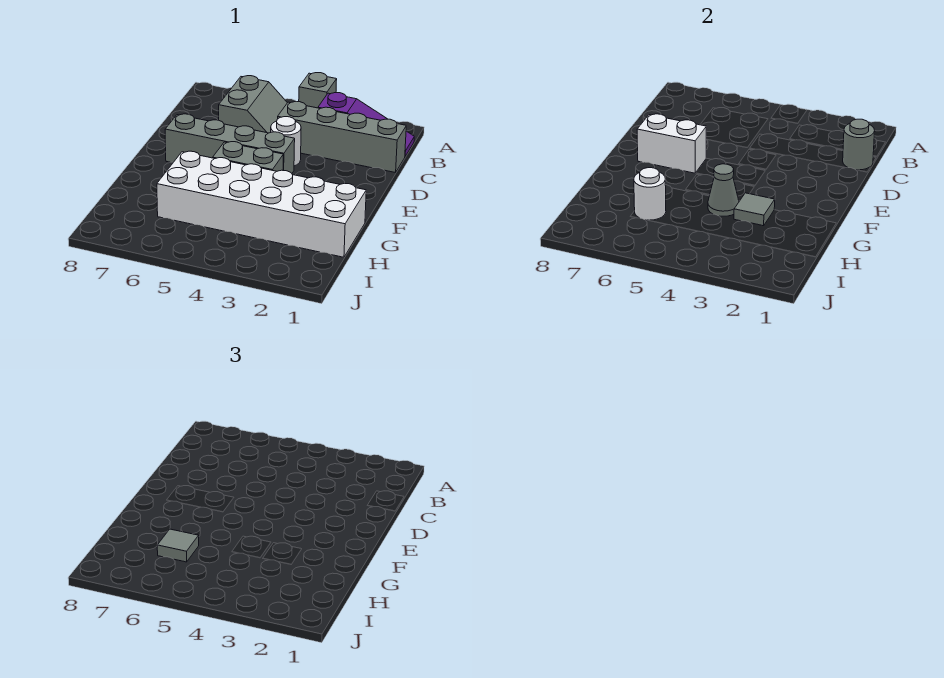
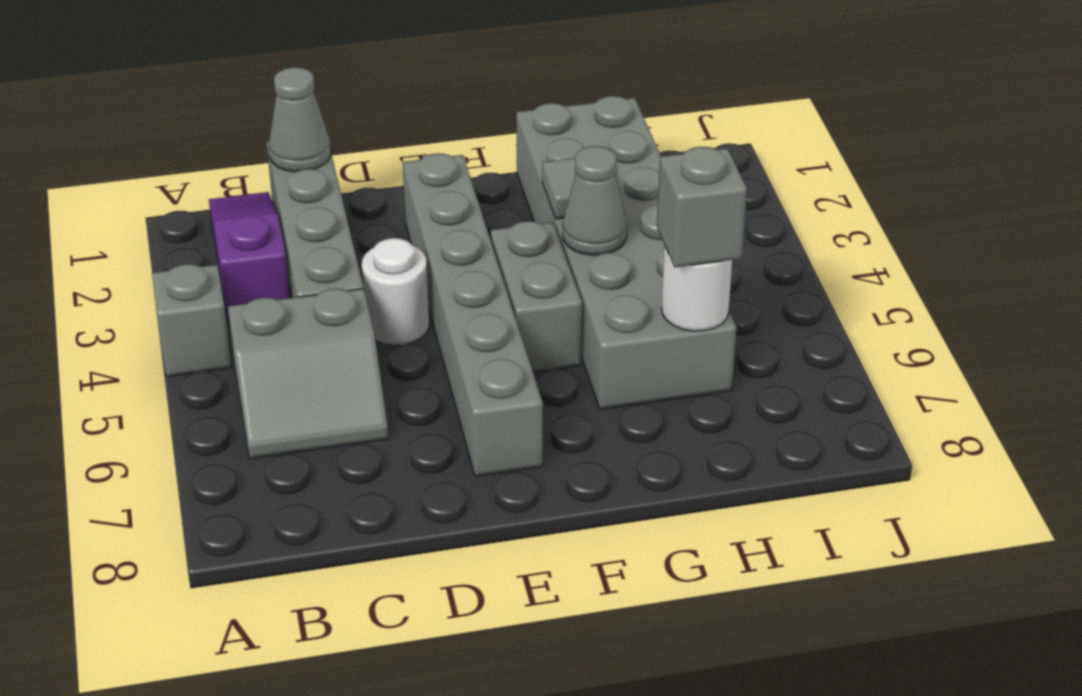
grey slope B5:C6 level 1 top 6 -> grey slope B5:C6 level 1 top 5
grey round brick C1 level 2 -> grey cone C1 level 2
grey brick E4:E7 level 1 -> grey brick E2:E7 level 1
white brick E6:E7 level 2 -> none
white brick G1:H6 level 1 -> grey brick G1:H6 level 1
grey tile H6 level 3 -> grey brick H6 level 3

